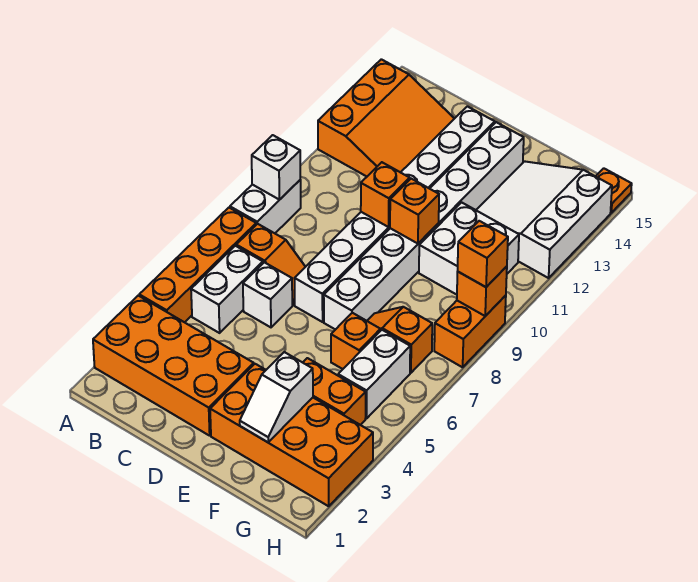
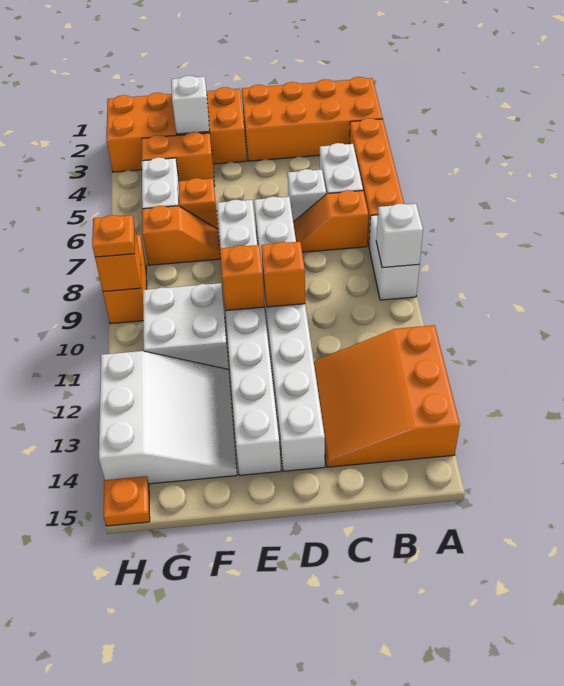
orange brick H9 level 3 -> orange plate H9 level 3

